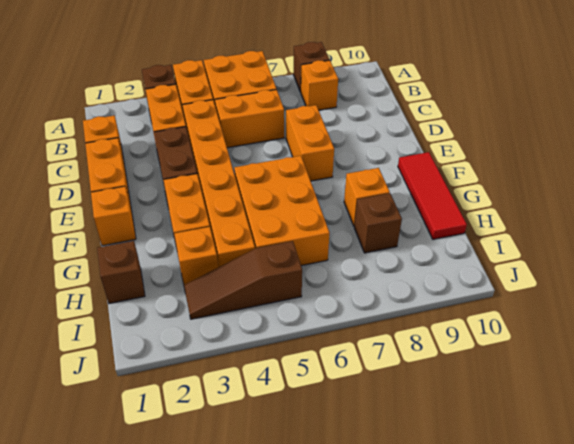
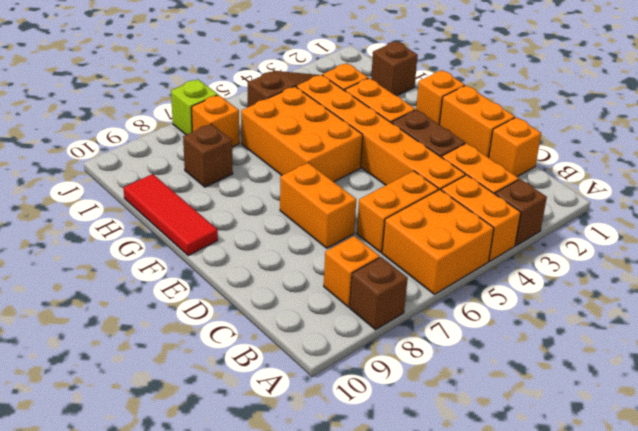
orange brick G8 level 1 -> orange brick I7 level 1
none -> lime brick J7 level 1

